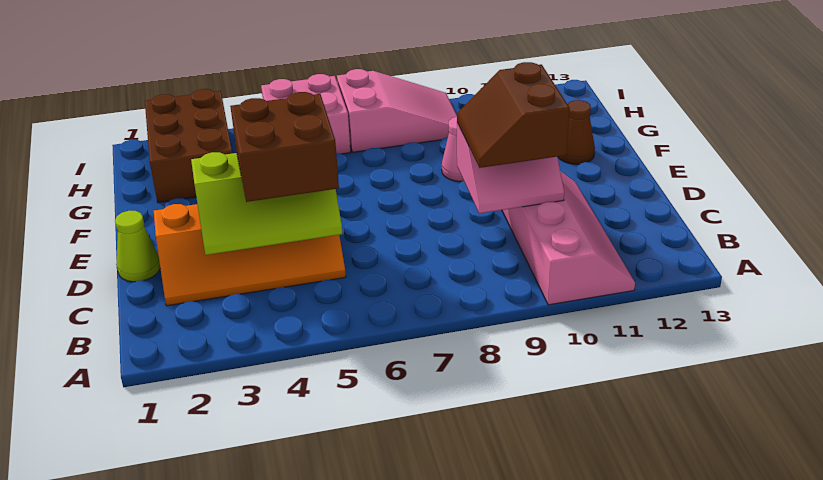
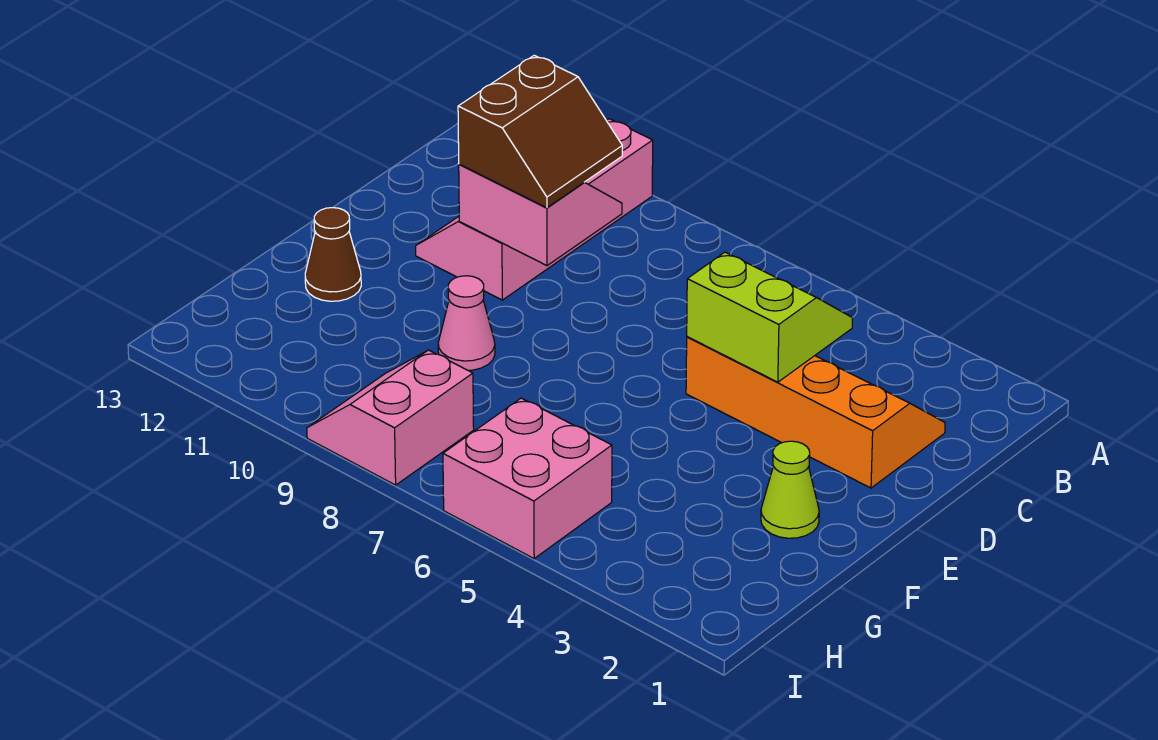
lime slope C3:D5 level 2 top D -> lime slope C4:D5 level 2 top D
brown brick C4:D5 level 3 -> none
lime cone D1 level 1 -> lime cone F2 level 1
brown brick G2:I3 level 1 -> none
pink slope H7:I9 level 1 top 7 -> pink slope H8:I9 level 1 top 8

